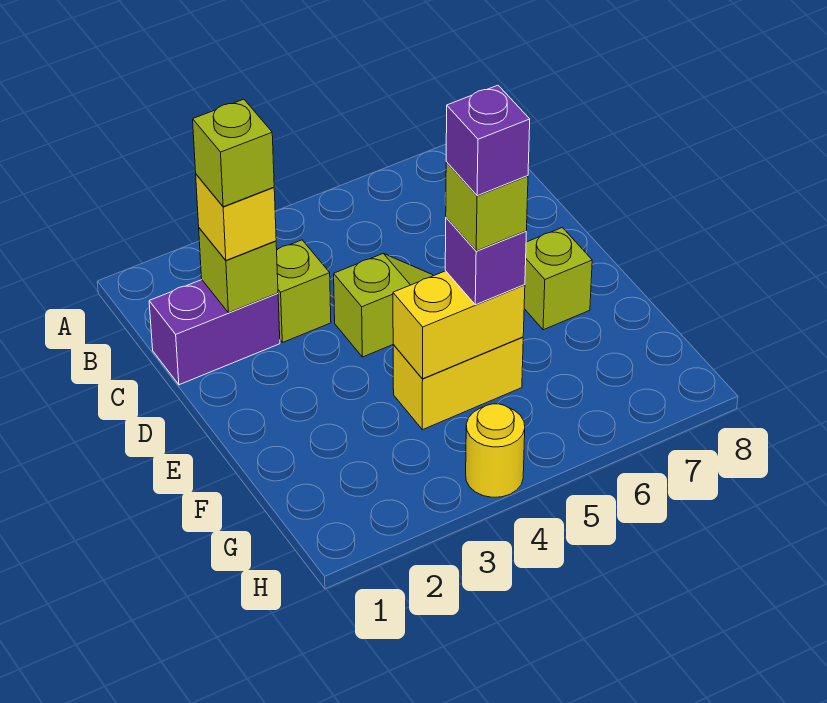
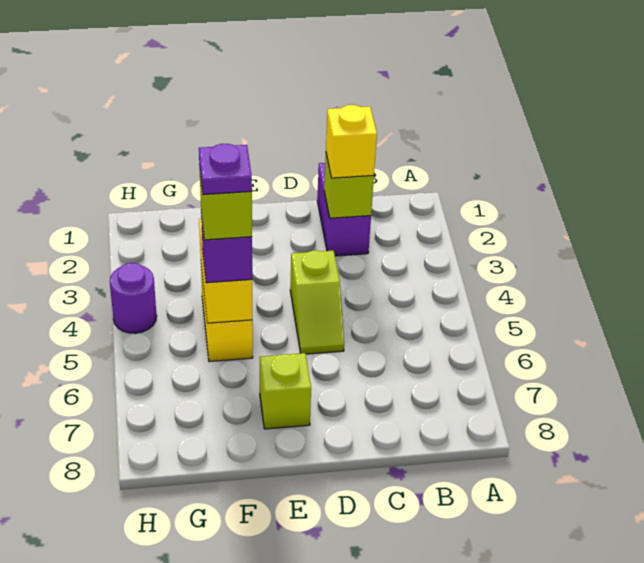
lime brick C2 level 4 -> none
lime brick C3 level 1 -> none
purple brick F5 level 5 -> purple plate F5 level 5
yellow round brick H4 level 1 -> purple round brick H4 level 1

